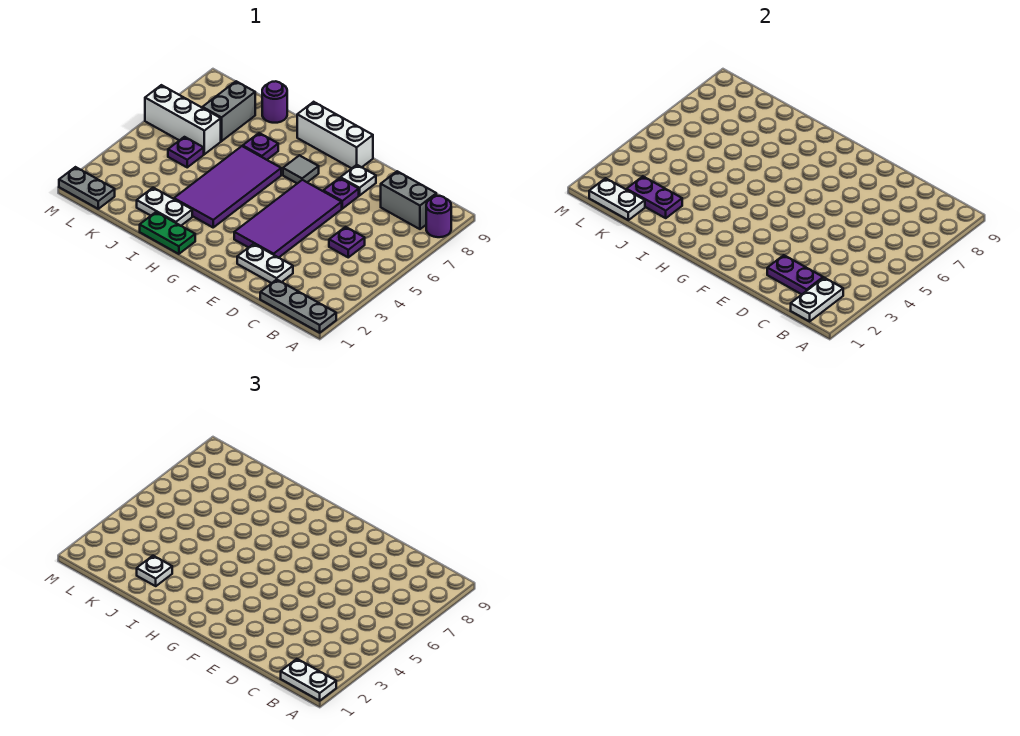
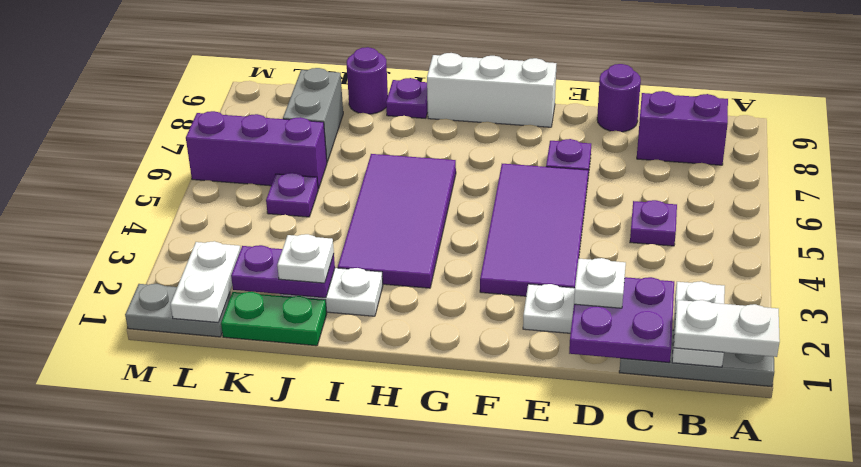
purple round brick A8 level 1 -> purple round brick D9 level 1
grey brick B8:C8 level 1 -> purple brick B8:C8 level 1
purple plate C2:D2 level 2 -> purple plate C1:D2 level 2
white plate E8 level 1 -> white plate D2 level 3
grey tile G7 level 1 -> none
green plate H1:I1 level 1 -> green plate J1:K1 level 1
purple plate I7 level 1 -> purple plate I9 level 1
white plate K1:L1 level 2 -> white plate L1:L2 level 2
white brick K6:M6 level 1 -> purple brick K6:M6 level 1

